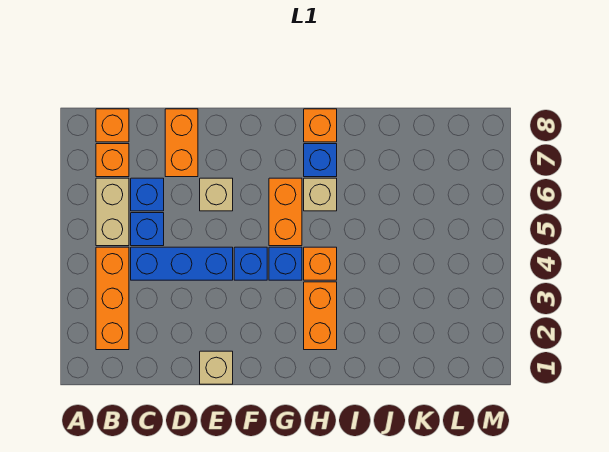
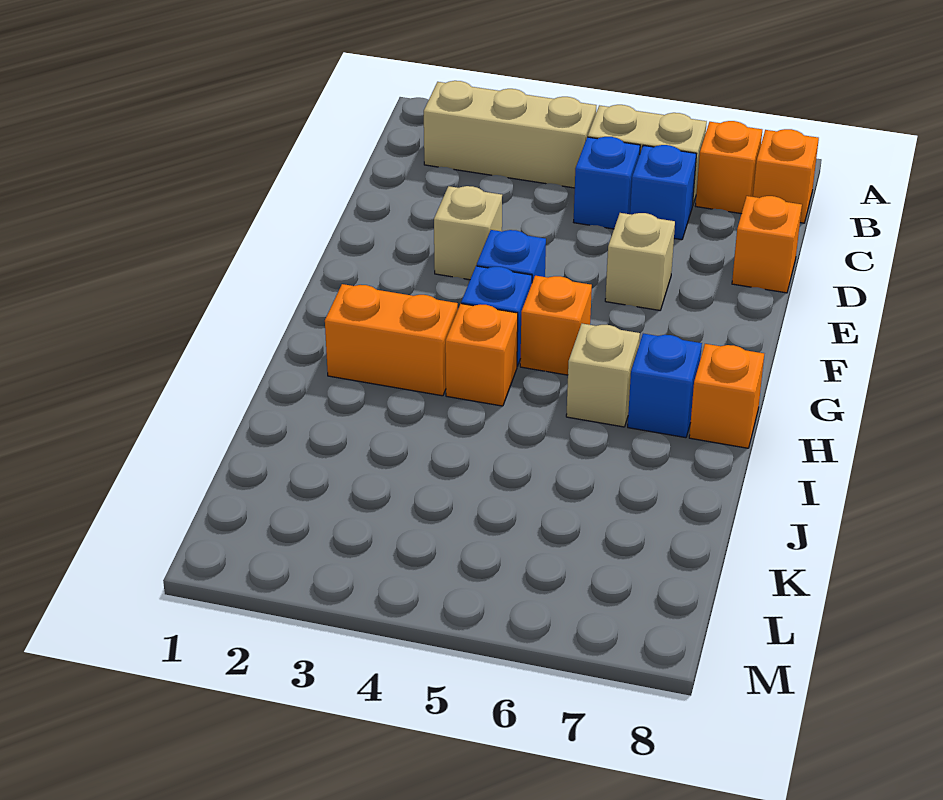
orange brick B2:B4 level 1 -> tan brick B2:B4 level 1
blue brick C4:E4 level 1 -> none
orange brick D7:D8 level 1 -> orange brick D8 level 1
tan brick E1 level 1 -> tan brick E3 level 1
orange brick G5:G6 level 1 -> orange brick G5 level 1

